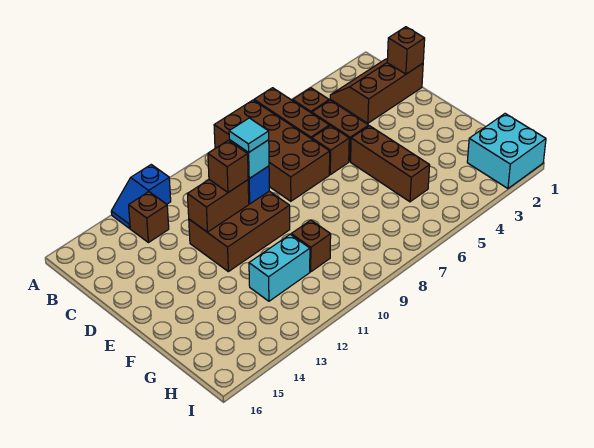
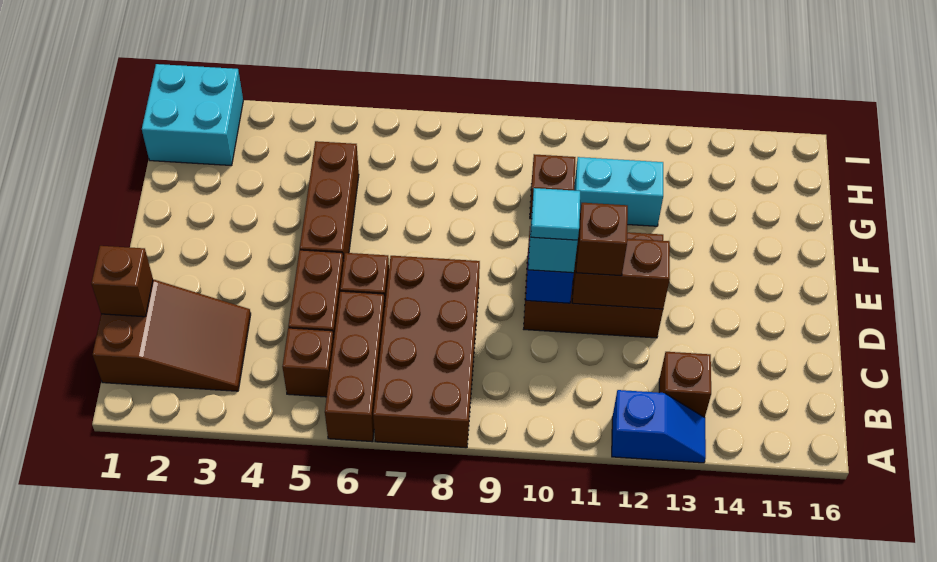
brown slope B1:C3 level 1 top C -> brown slope B1:C3 level 1 top 1

